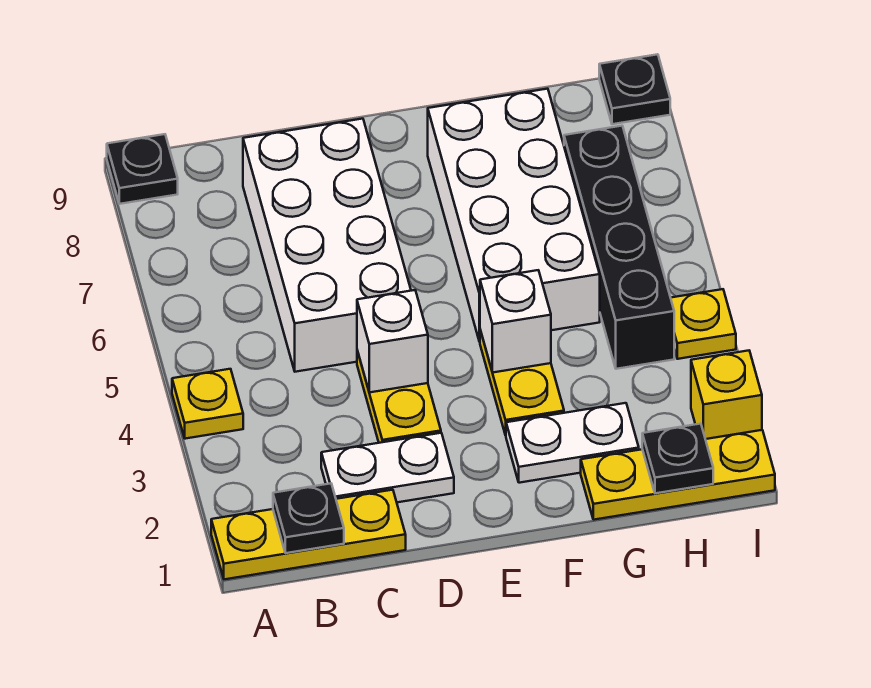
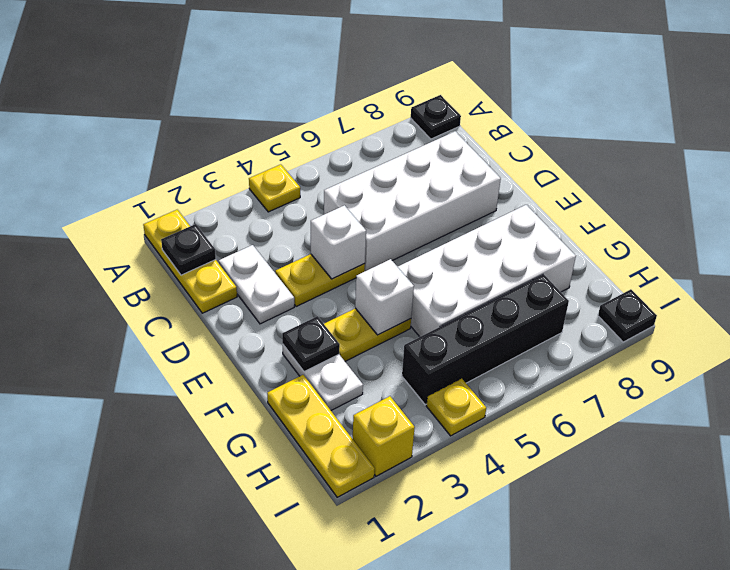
black plate H1 level 2 -> black plate F2 level 2

